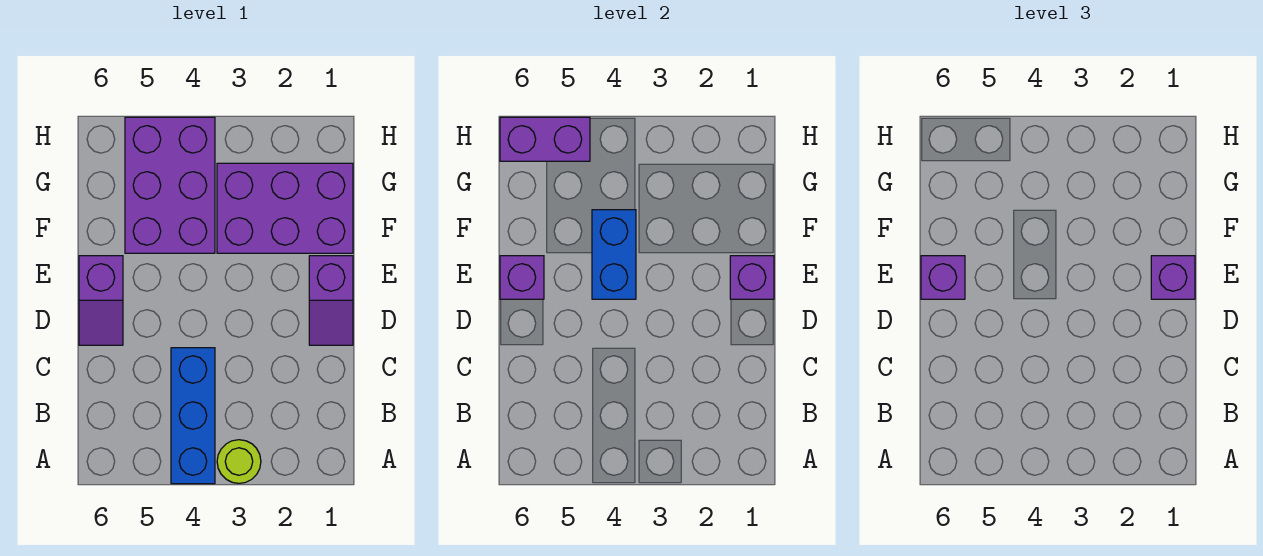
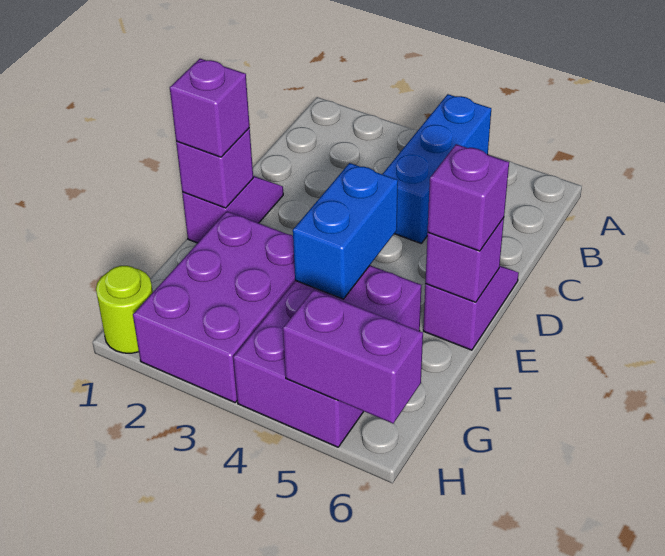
lime round brick A3 level 1 -> lime round brick H1 level 1
purple brick F1:G3 level 1 -> purple brick F2:H3 level 1

